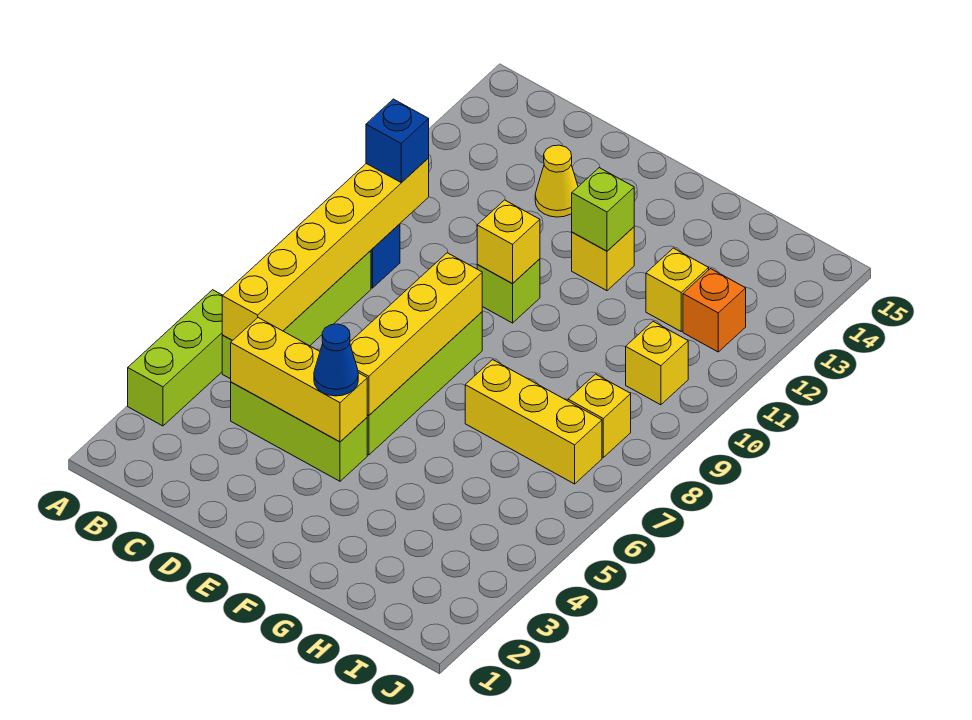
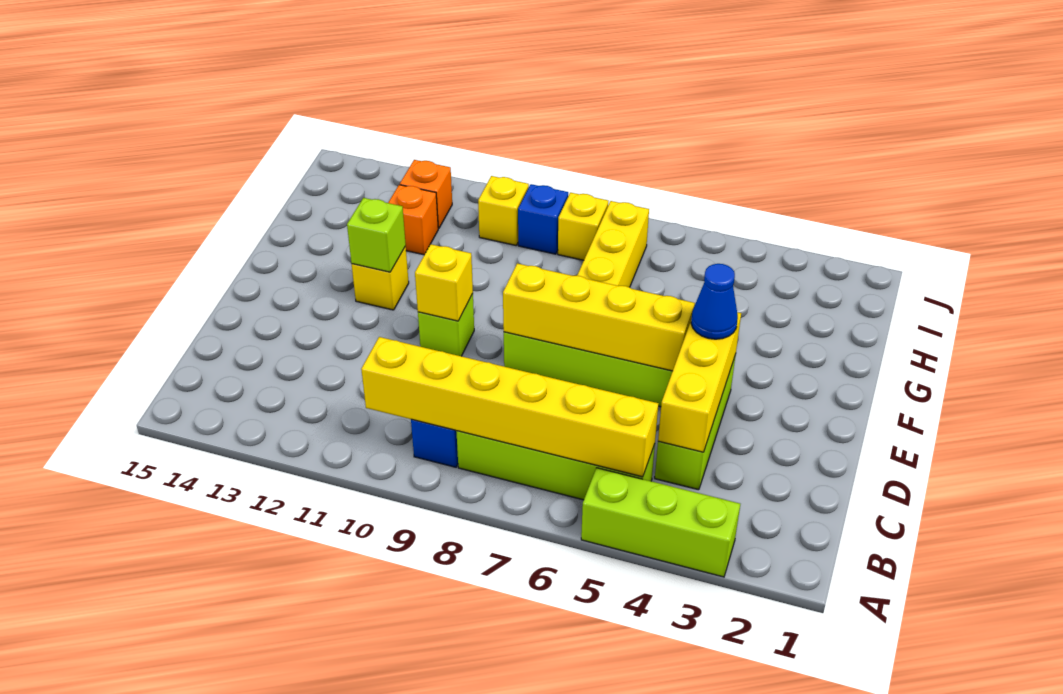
blue brick B10 level 3 -> blue brick I9 level 1
yellow cone D13 level 1 -> none
yellow brick H12 level 1 -> orange brick H12 level 1

